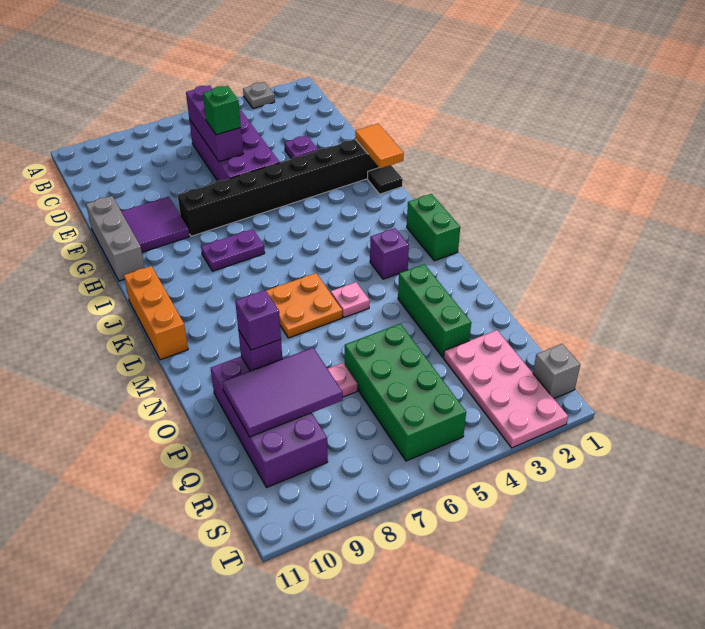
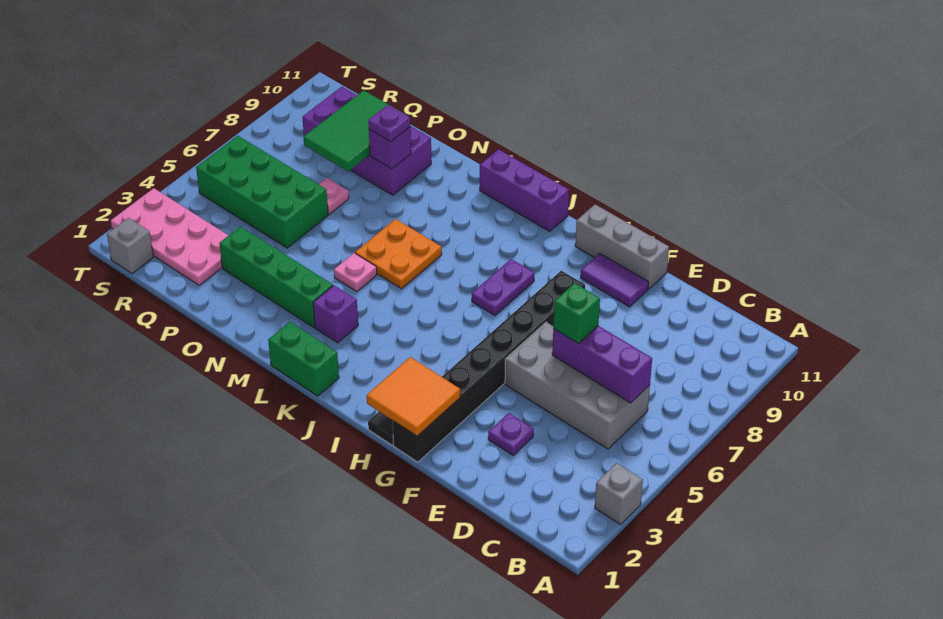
grey plate A3 level 1 -> grey brick A3 level 1
purple brick C5:F6 level 1 -> grey brick C5:F6 level 1
purple tile F9:G10 level 1 -> purple tile F10:G10 level 1
orange tile G1:H1 level 2 -> orange tile G1:H2 level 2
orange brick J11:L11 level 1 -> purple brick J11:L11 level 1
green brick N3:P3 level 1 -> green brick M3:P3 level 1
purple brick O9 level 3 -> purple plate O9 level 3
purple tile P8:Q10 level 2 -> green tile P8:Q10 level 2

